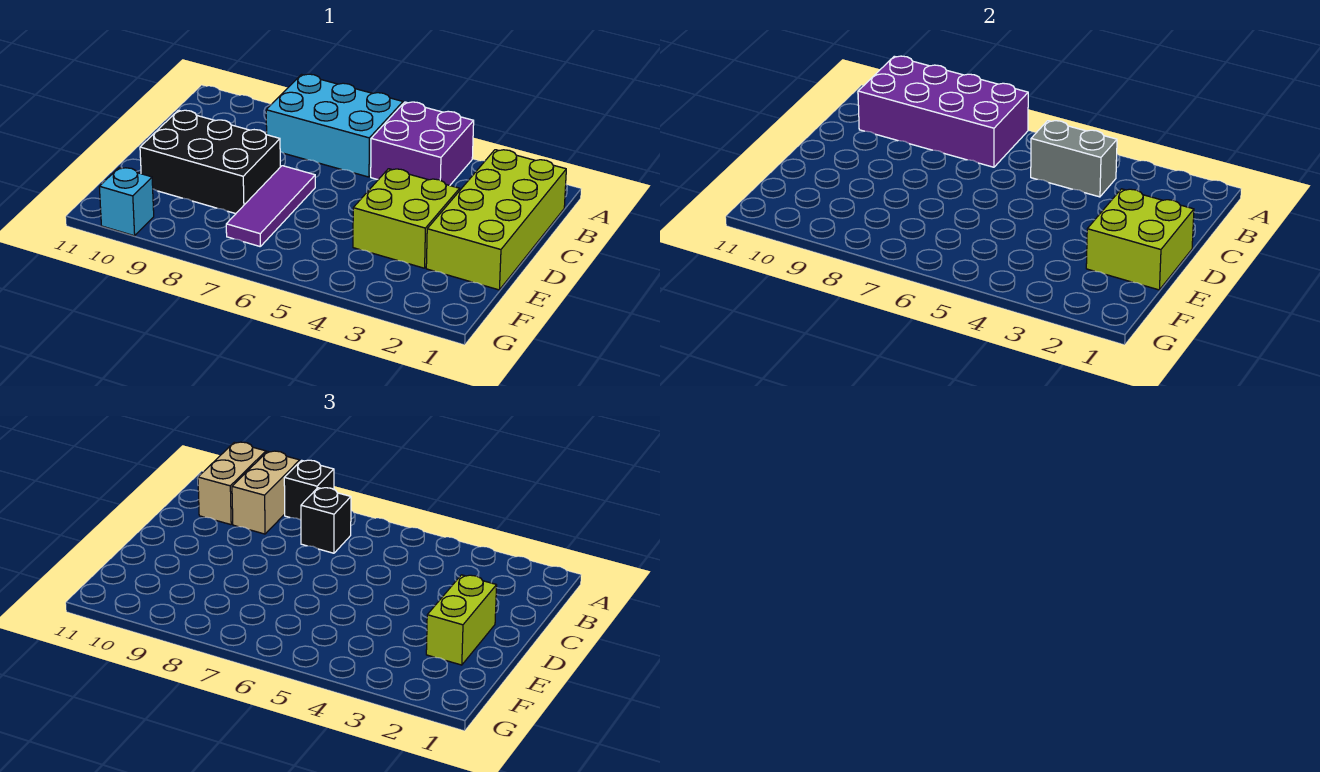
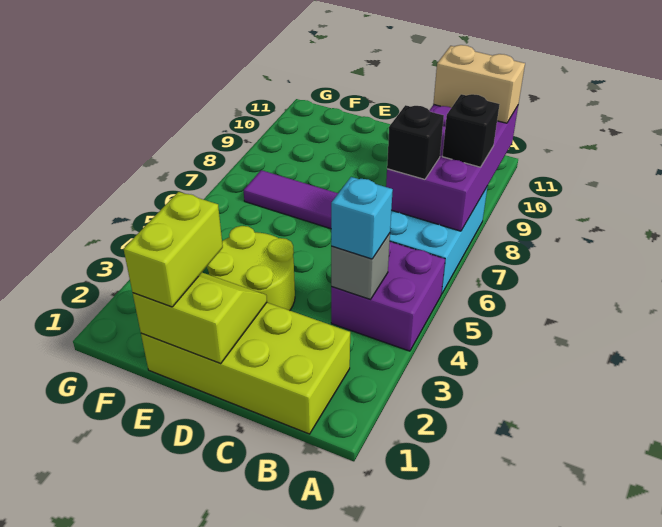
tan brick A9:B9 level 3 -> none
grey brick B4:B5 level 2 -> grey brick B4 level 2
lime brick D1:E2 level 2 -> lime slope D1:E2 level 2 top 1
lime brick D2:E2 level 3 -> lime brick E1:E2 level 3
lime brick D3:E4 level 1 -> lime round brick D3:E4 level 1
black brick D8:E10 level 1 -> none
cyan brick G10 level 1 -> cyan brick B4 level 3

